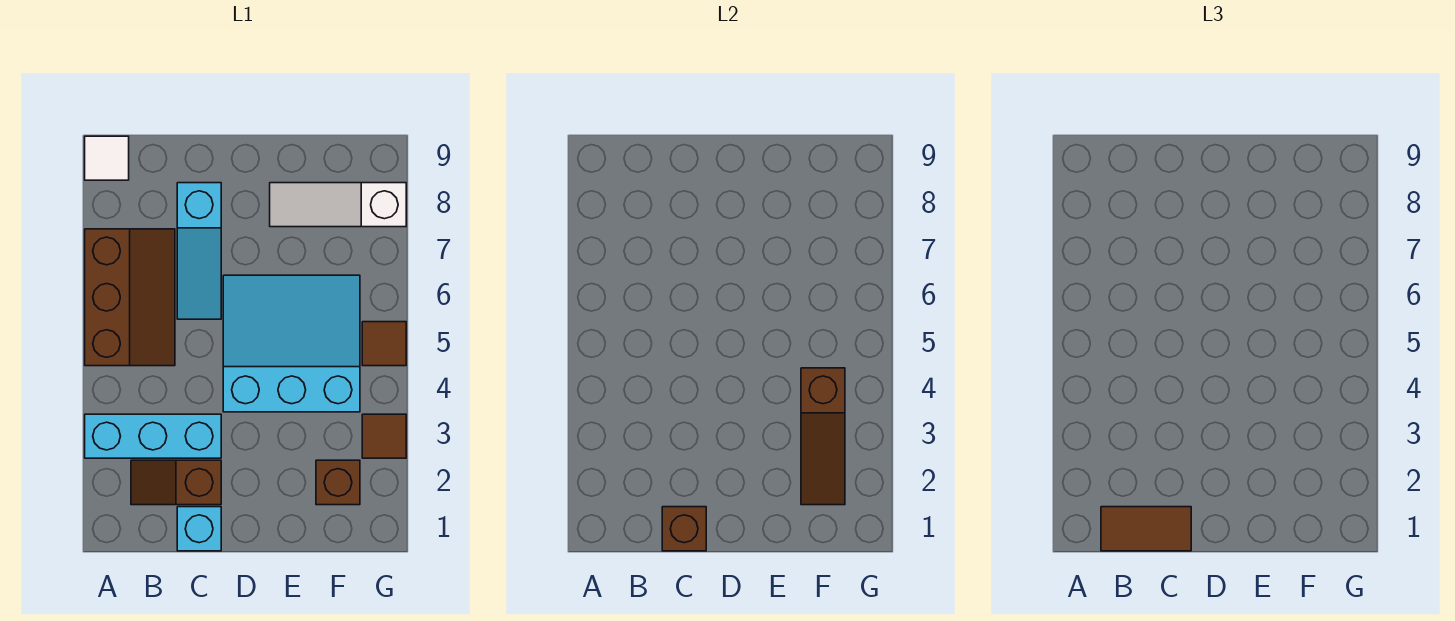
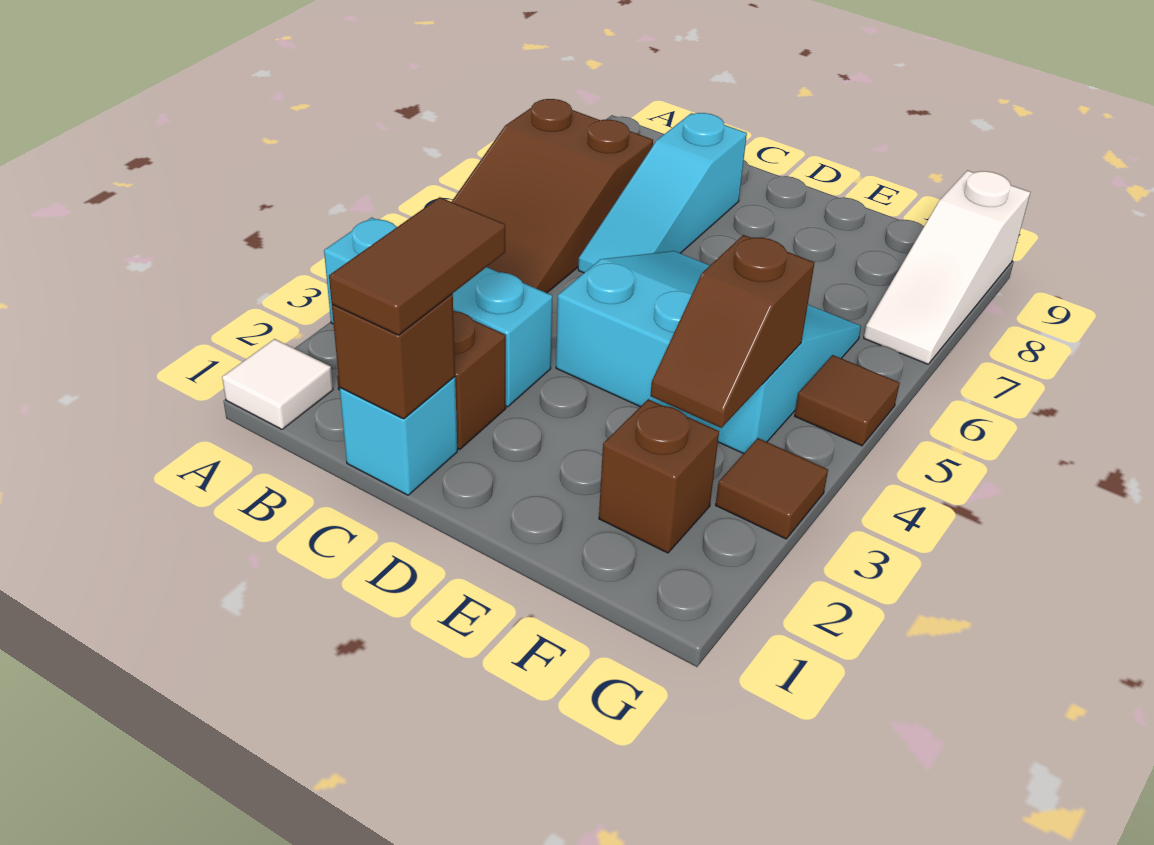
brown slope A5:B7 level 1 top A -> brown slope A5:B7 level 1 top 7
white tile A9 level 1 -> white tile A1 level 1
brown tile B1:C1 level 3 -> brown tile C1:C2 level 3
white slope E8:G8 level 1 top G -> white slope G7:G9 level 1 top 9
brown slope F2:F4 level 2 top 4 -> brown slope F3:F4 level 2 top 4

